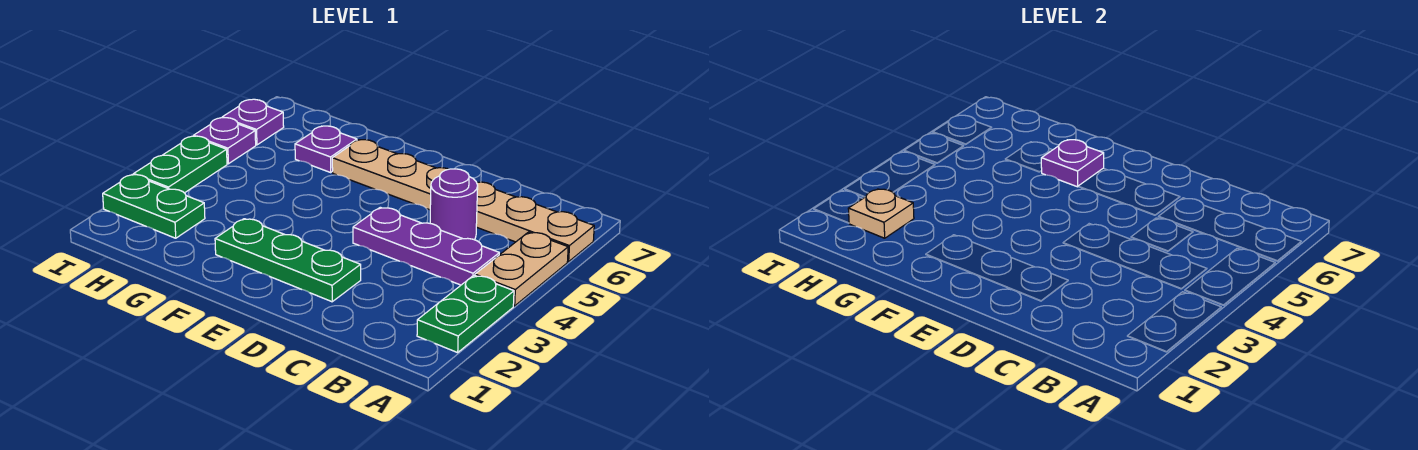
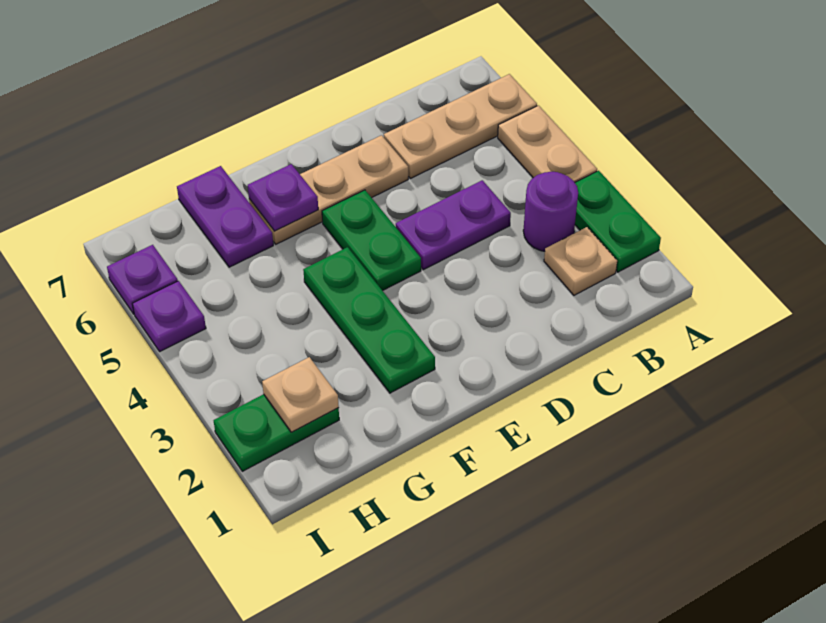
none -> tan plate B2 level 1
purple plate B4:D4 level 1 -> purple plate C4:D4 level 1
purple round brick C5 level 1 -> purple round brick B3 level 1
green plate D2:F2 level 1 -> green plate F2:F4 level 1
purple plate G6 level 1 -> purple plate G6:G7 level 1
green plate I3:I4 level 1 -> green plate E4:E5 level 1

